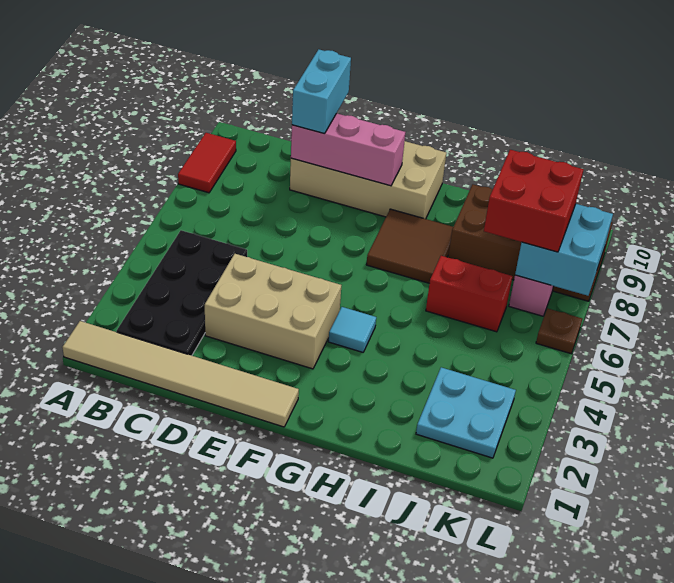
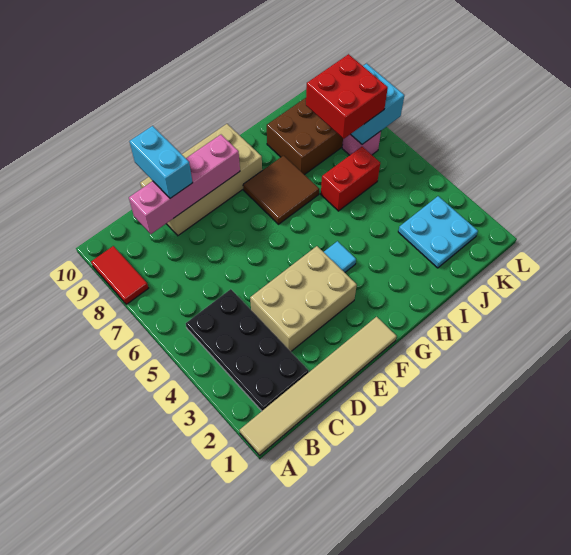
pink brick D9:F9 level 2 -> pink brick C9:F9 level 2
brown plate L6 level 1 -> none

